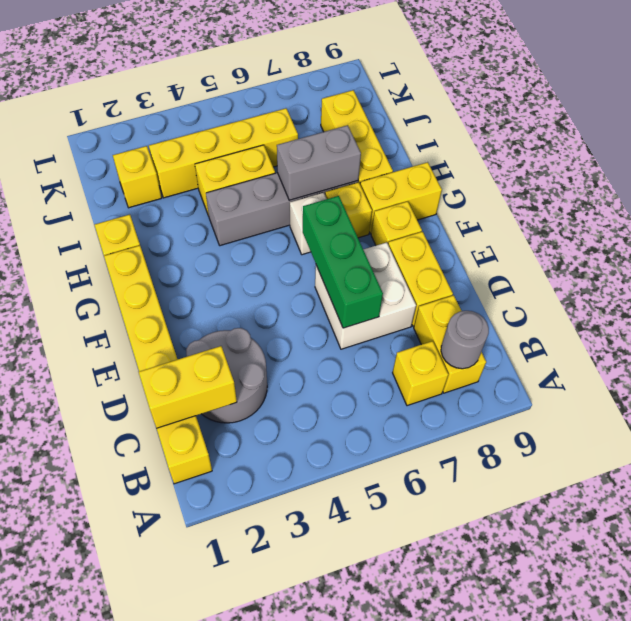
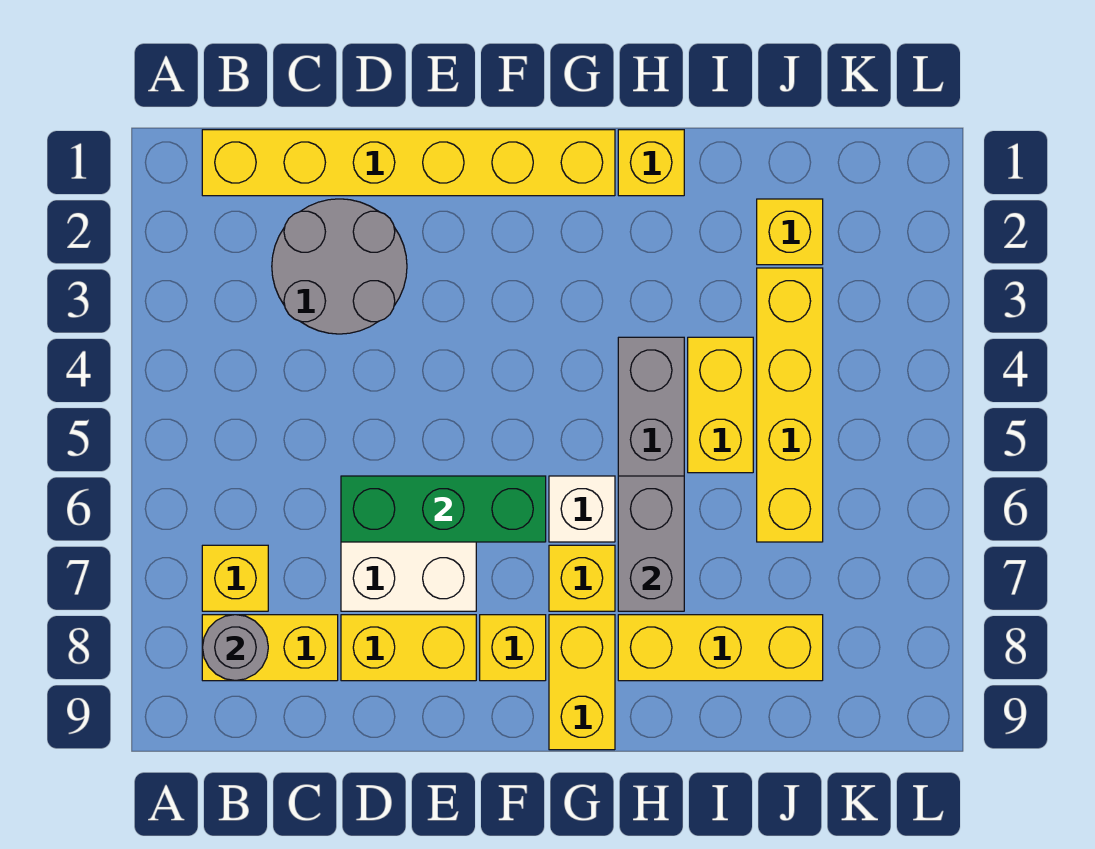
yellow brick C1:C2 level 2 -> none

